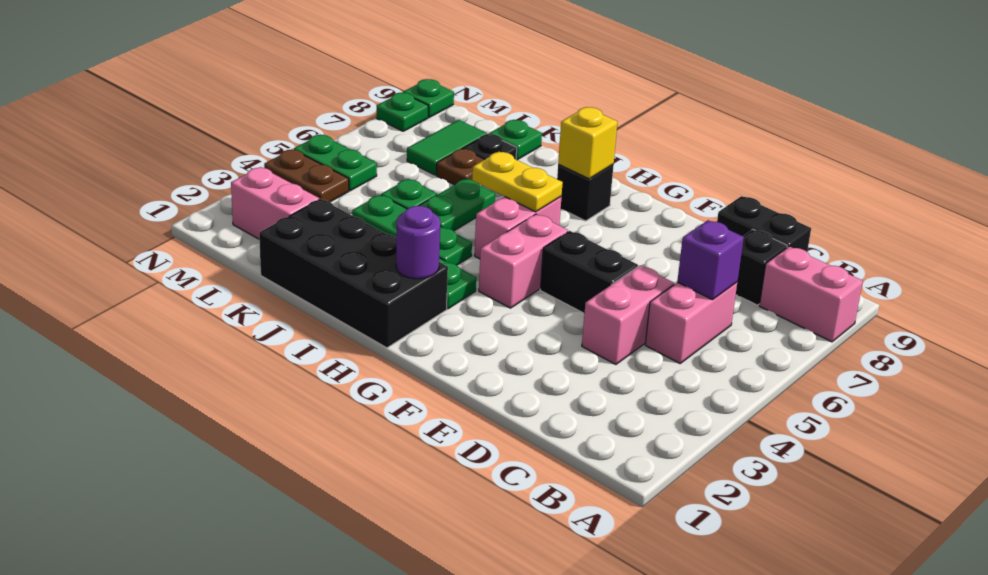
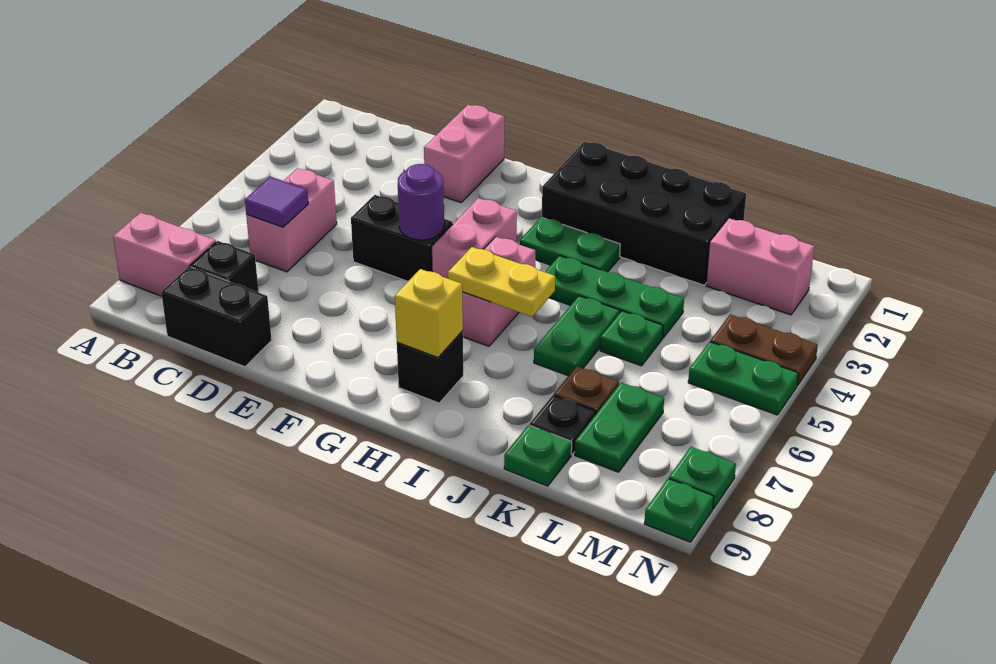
purple brick C6 level 2 -> purple tile C6 level 2
pink brick D4:D5 level 1 -> pink brick E1:E2 level 1
purple round brick H2 level 2 -> purple round brick F5 level 2
green tile L7:L8 level 1 -> green plate L7:L8 level 1

